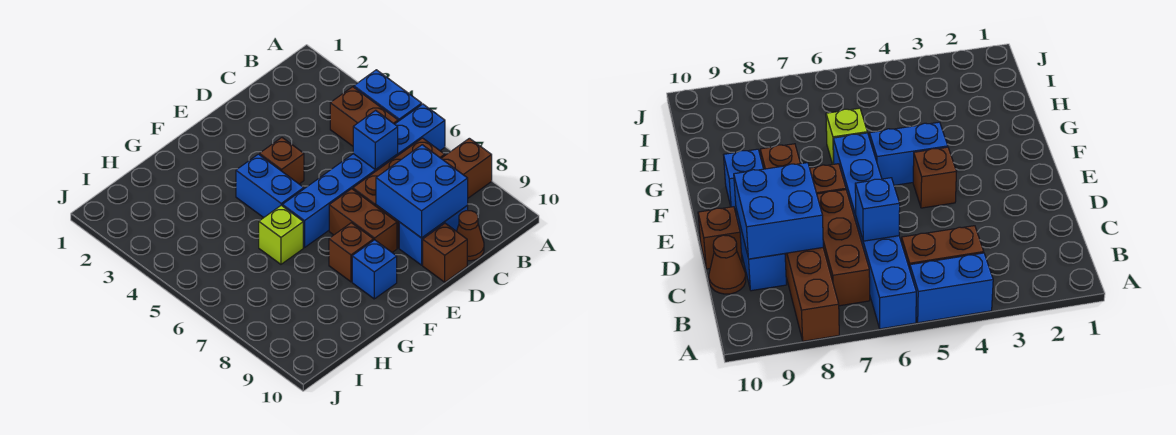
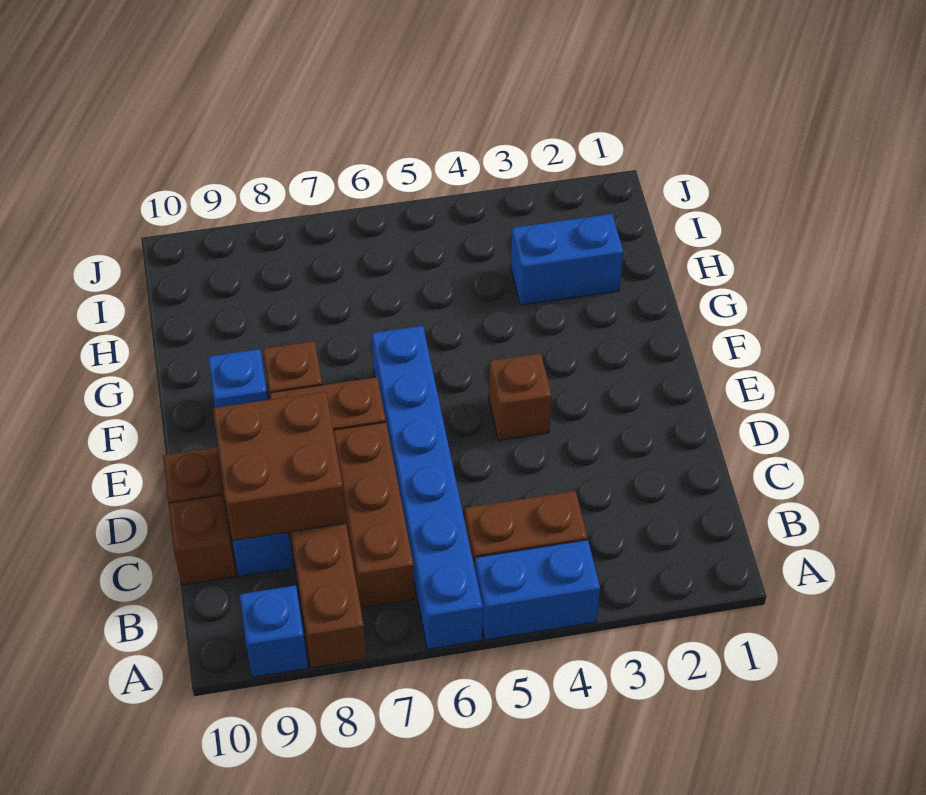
blue brick C6 level 2 -> blue brick A9 level 1
blue brick C8:D9 level 2 -> brown brick C8:D9 level 2
brown cone C10 level 1 -> brown brick C10 level 1
blue brick F4:F5 level 1 -> blue brick H2:H3 level 1
lime brick G6 level 1 -> none

